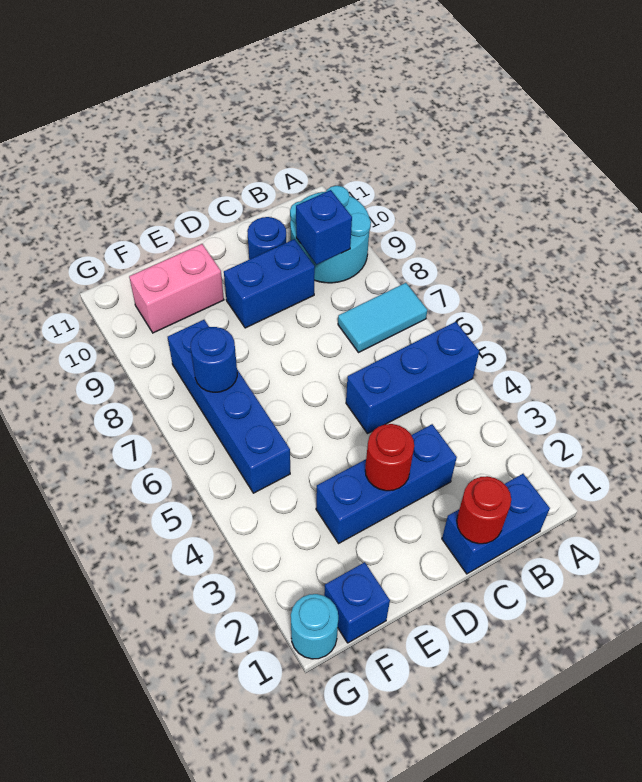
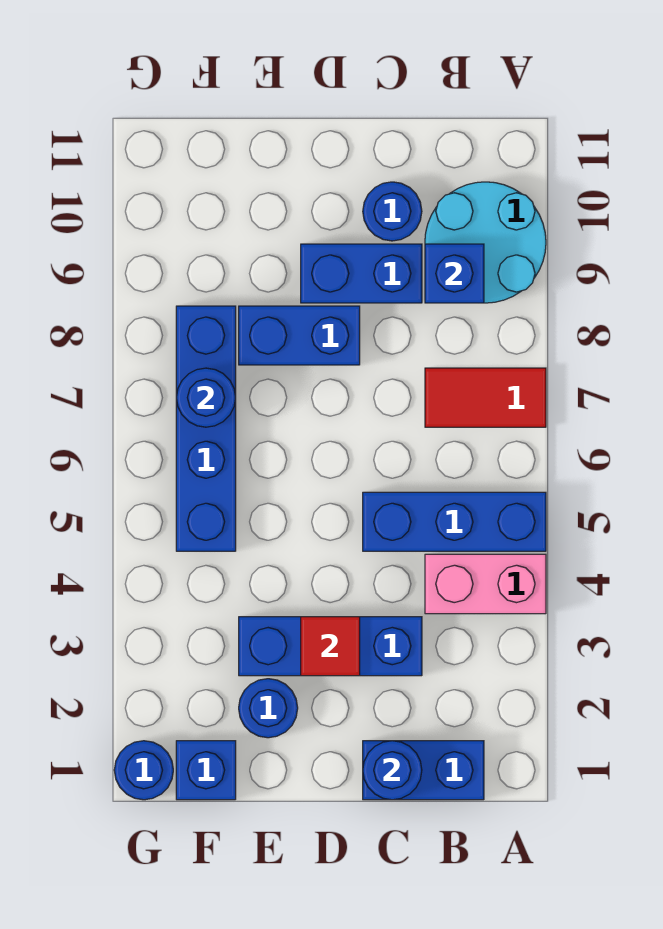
cyan tile A7:B7 level 1 -> red tile A7:B7 level 1
red round brick C1 level 2 -> blue round brick C1 level 2
red round brick D3 level 2 -> red tile D3 level 2
none -> blue brick D8:E8 level 1
none -> blue round brick E2 level 1
pink brick E10:F10 level 1 -> pink brick A4:B4 level 1
cyan round brick G1 level 1 -> blue round brick G1 level 1

